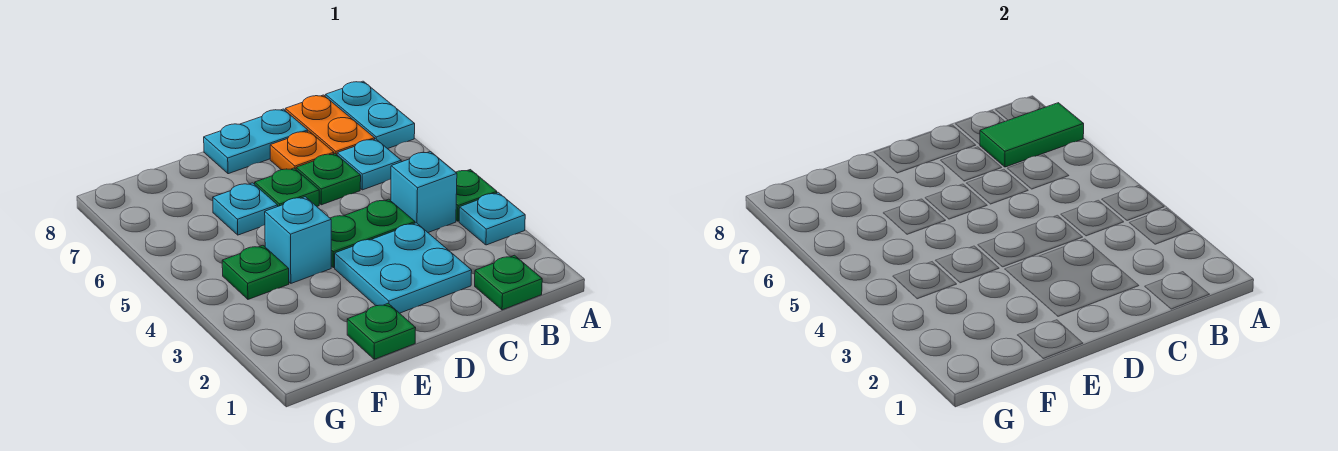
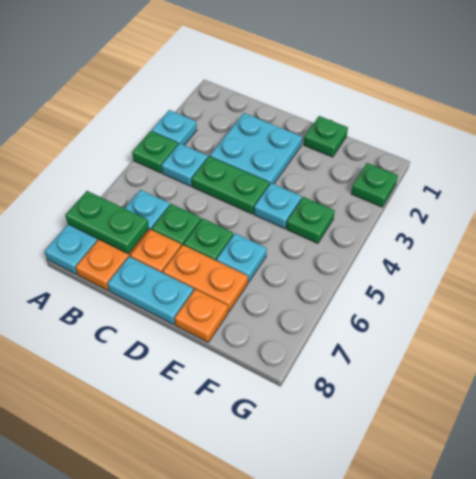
green tile A7:B7 level 2 -> green plate A7:B7 level 2
green plate B1 level 1 -> green plate G2 level 1
cyan brick B4 level 1 -> cyan plate B4 level 1
none -> orange plate D7:E7 level 1
cyan brick E4 level 1 -> cyan plate E4 level 1
none -> orange plate E8 level 1

